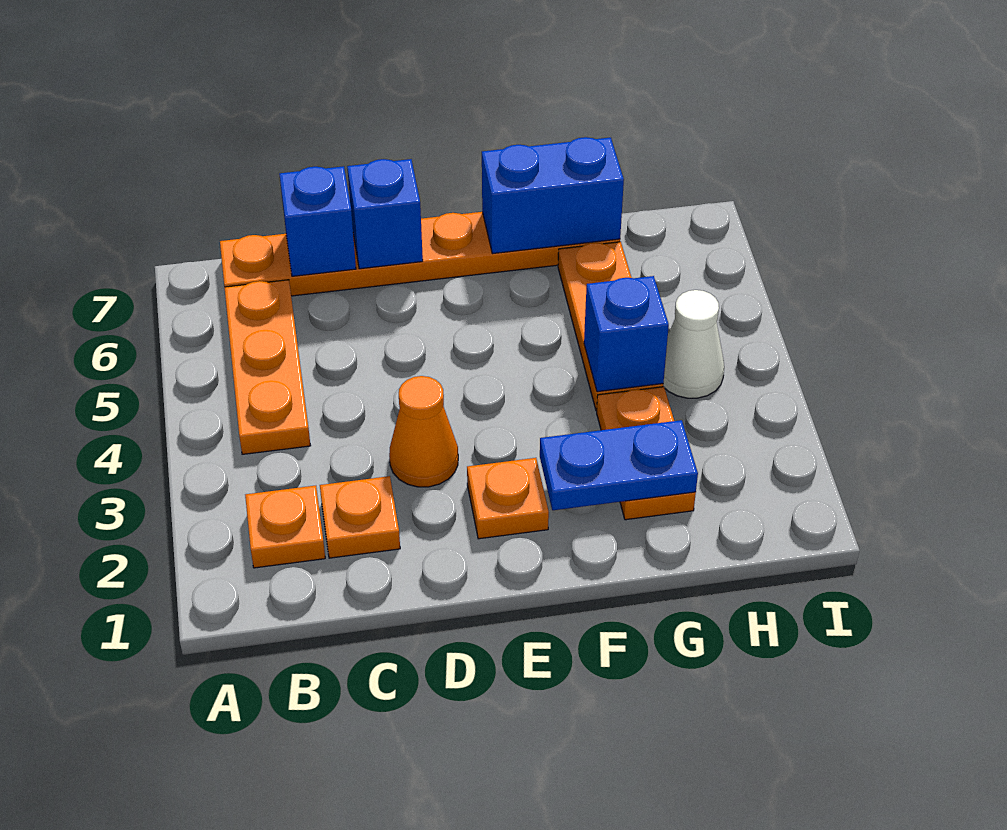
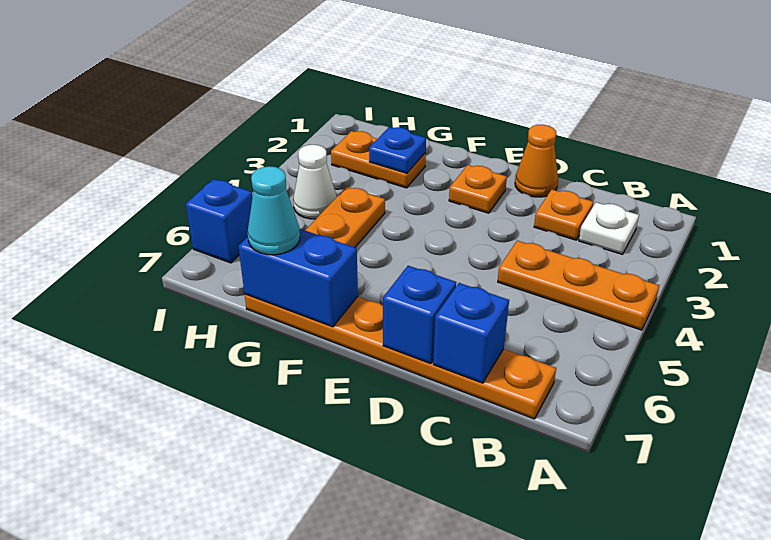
orange plate B2 level 1 -> white plate B2 level 1
orange plate B4:B6 level 1 -> orange plate A4:C4 level 1
orange cone D3 level 1 -> orange cone D1 level 1
blue plate F2:G2 level 2 -> blue plate G2 level 2
orange plate G2:G3 level 1 -> orange plate G2:H2 level 1
blue brick G4 level 2 -> blue brick I6 level 1
none -> cyan cone G7 level 3

